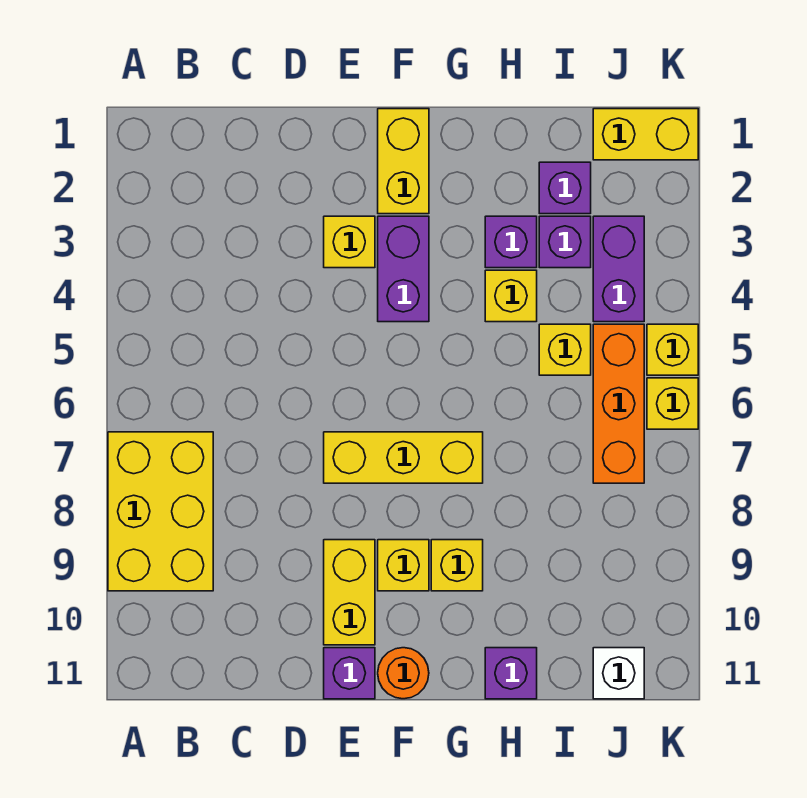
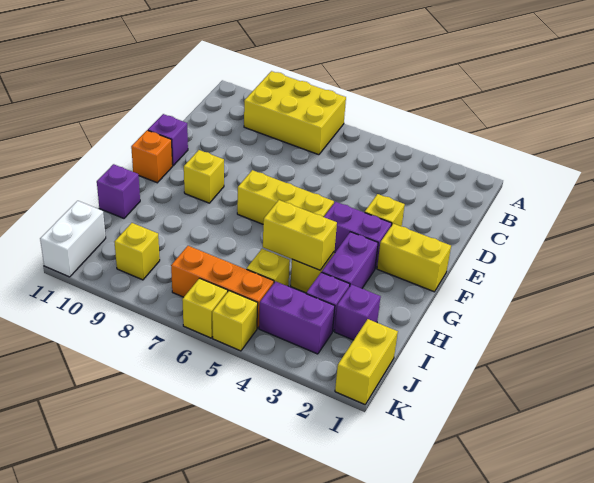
yellow brick E7:G7 level 1 -> yellow brick F5:F7 level 1
yellow brick E9:E10 level 1 -> yellow brick H4:H5 level 2
orange round brick F11 level 1 -> orange brick F11 level 1
yellow brick G9 level 1 -> yellow brick J9 level 1
purple brick H3 level 1 -> purple brick G3:H3 level 1
white brick J11 level 1 -> white brick J11:K11 level 1

